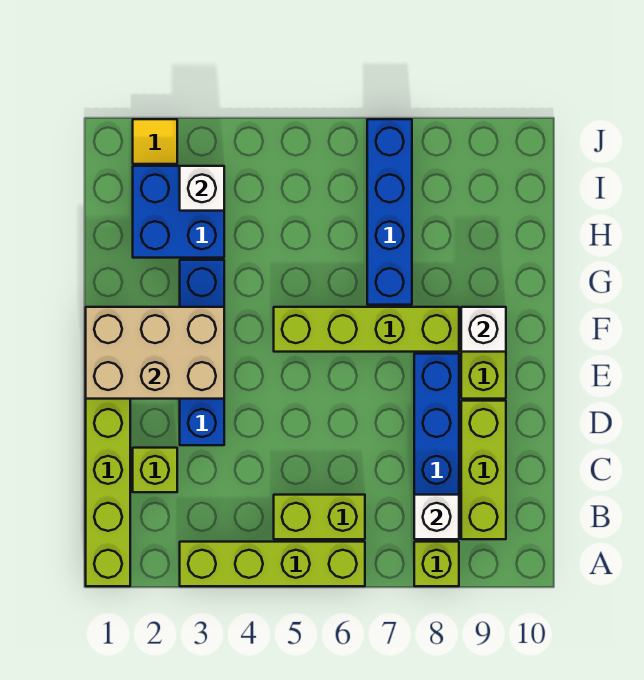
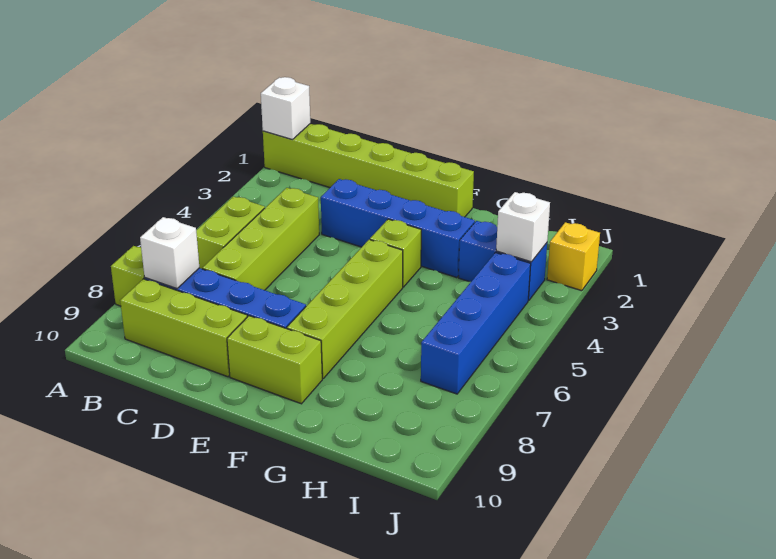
lime brick A3:A6 level 1 -> lime brick C4:C7 level 1
lime brick C2 level 1 -> lime brick F4 level 1
tan brick E1:F3 level 2 -> none
white brick F9 level 2 -> white brick A1 level 2
blue brick G7:J7 level 1 -> blue brick I4:I7 level 1
blue brick H2:I3 level 1 -> blue brick H3:I3 level 1
yellow tile J2 level 1 -> yellow brick J2 level 1

